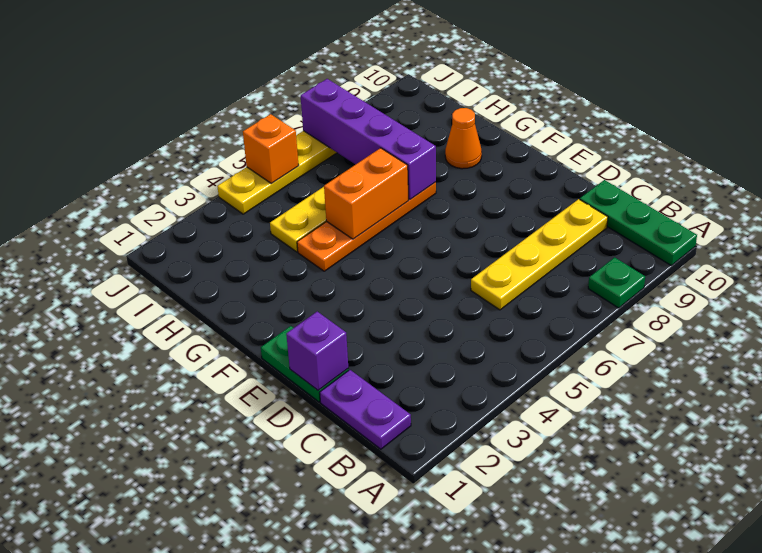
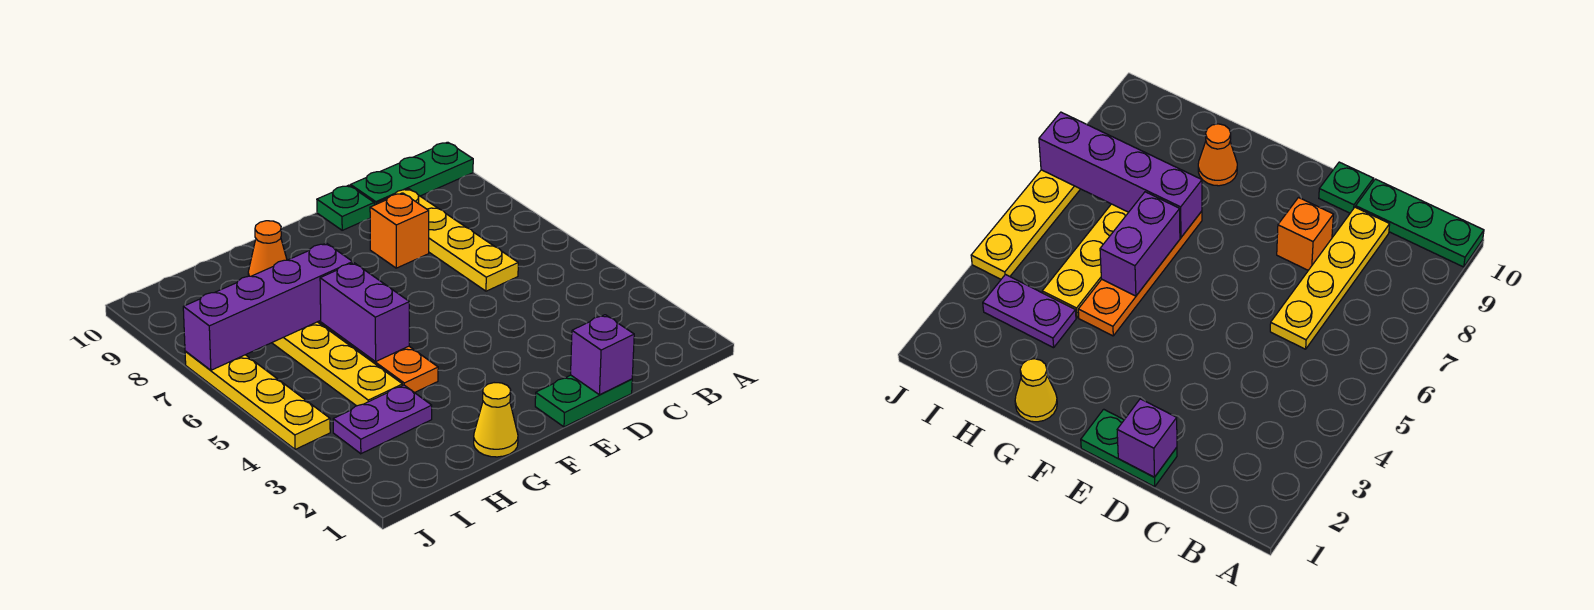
green plate A8 level 1 -> green plate D10 level 1
purple plate B1:C1 level 1 -> purple plate H3:I3 level 1
none -> yellow cone G1 level 1
orange brick G5:G6 level 2 -> purple brick G5:G6 level 2
orange brick J5 level 2 -> orange brick D8 level 1

